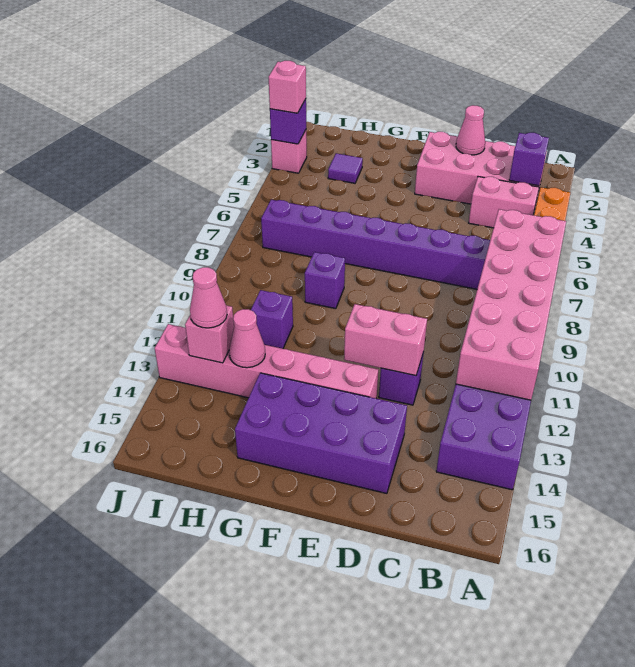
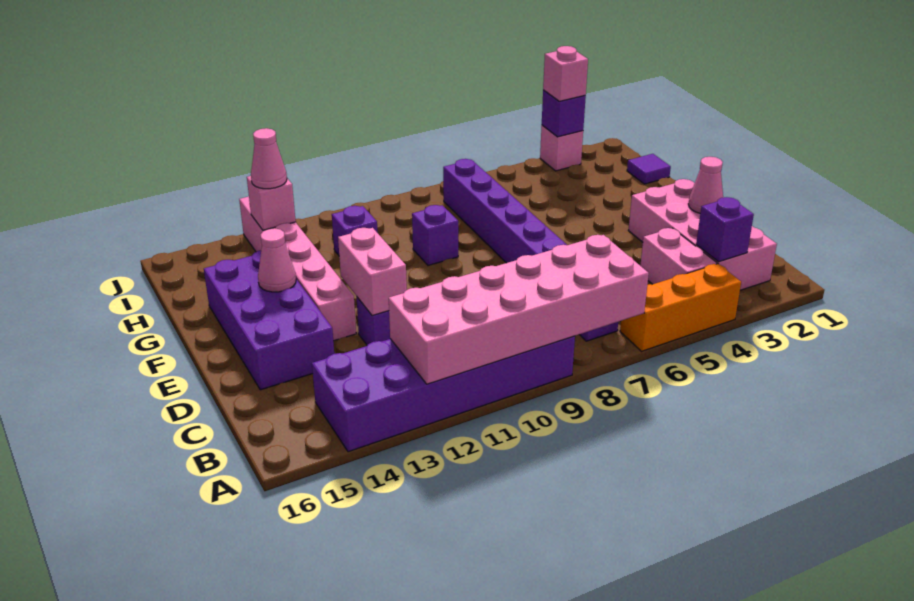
purple tile H3 level 1 -> purple tile H1 level 1
pink cone H13 level 2 -> pink cone F14 level 2

